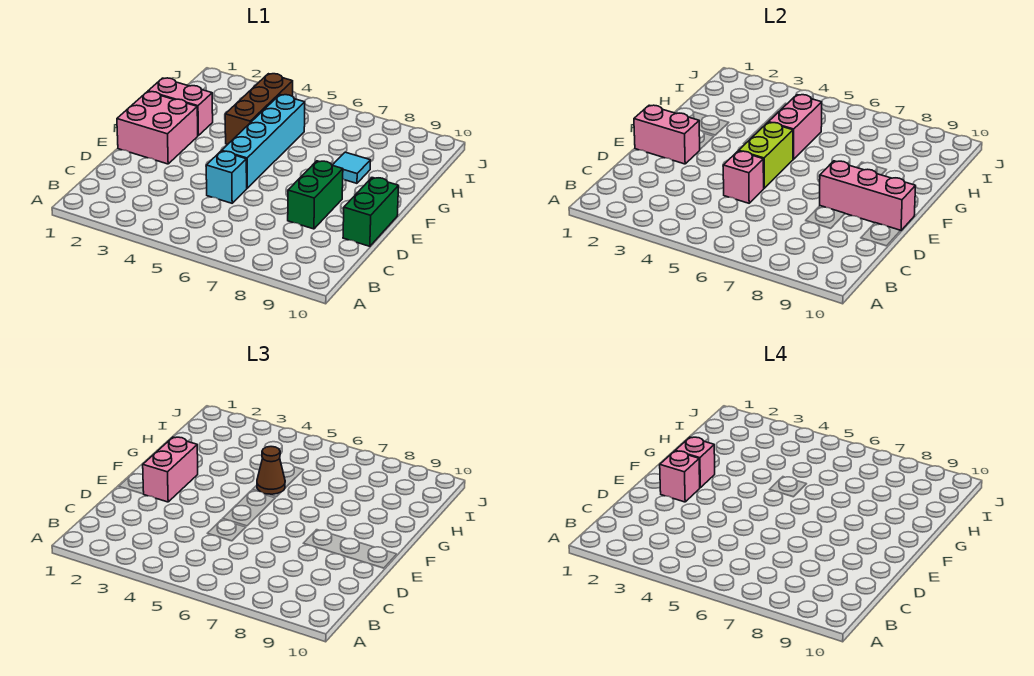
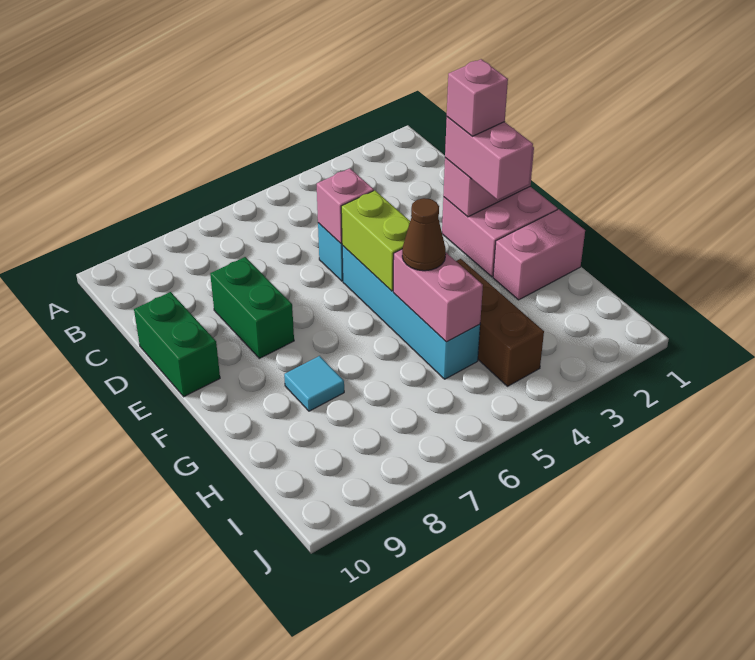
pink brick E8:E10 level 2 -> none
pink brick F2 level 4 -> none

